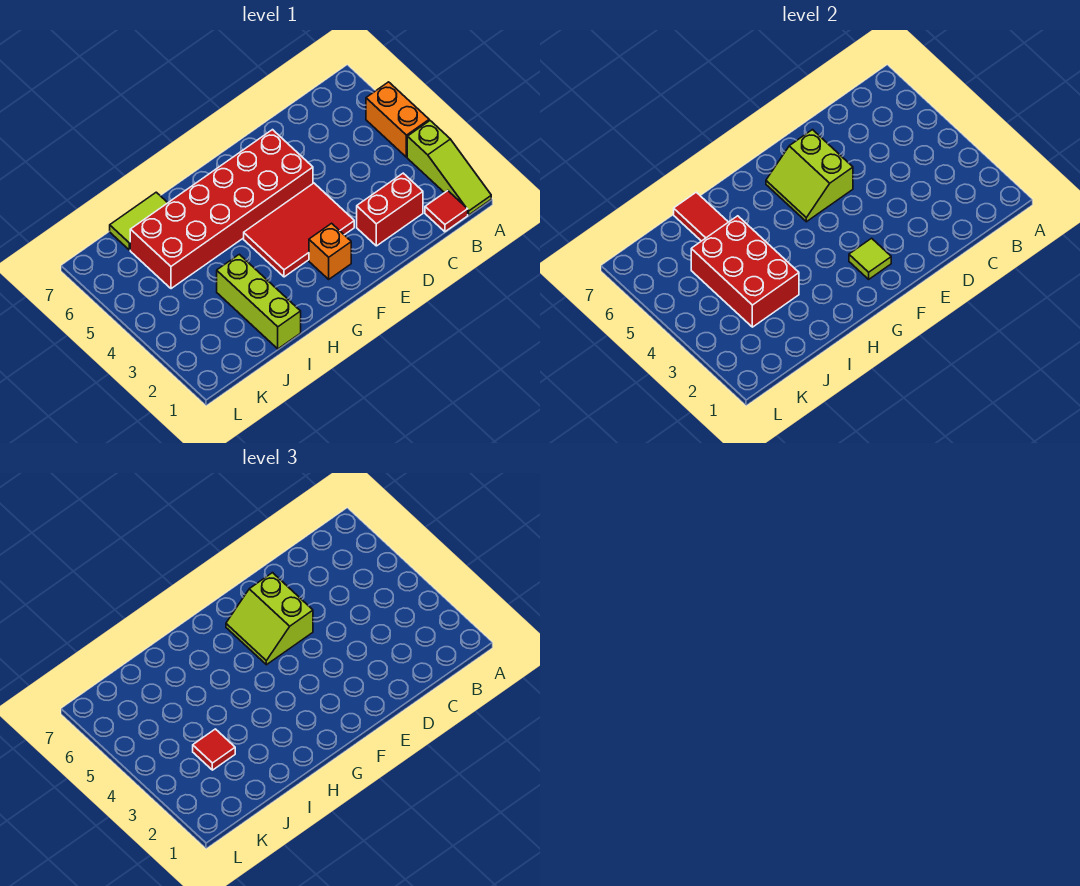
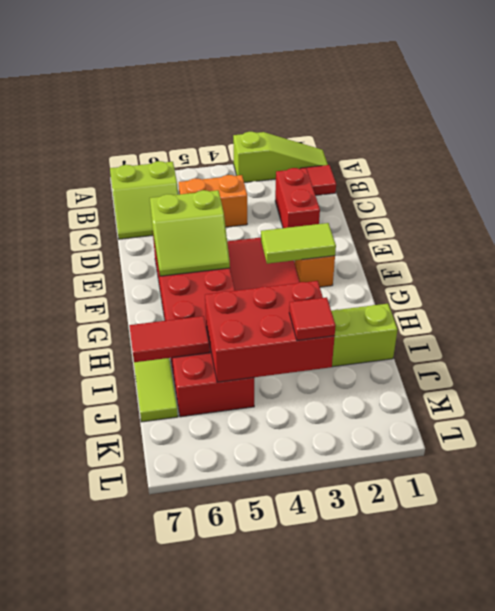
orange brick A4:A5 level 1 -> orange brick C4:C5 level 1
lime slope E5:F6 level 3 top E -> lime slope B6:C7 level 1 top B
lime tile F2 level 2 -> lime tile F2:F3 level 2

